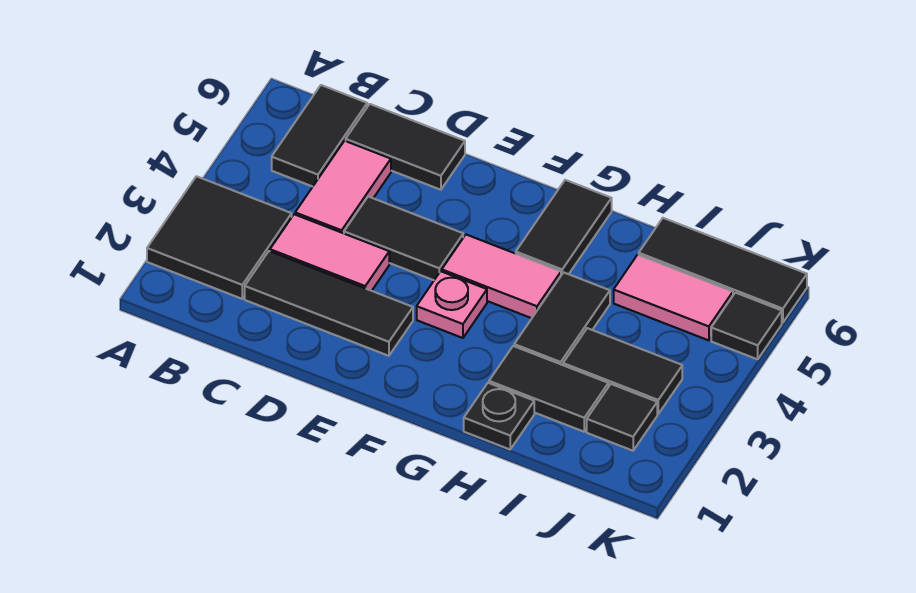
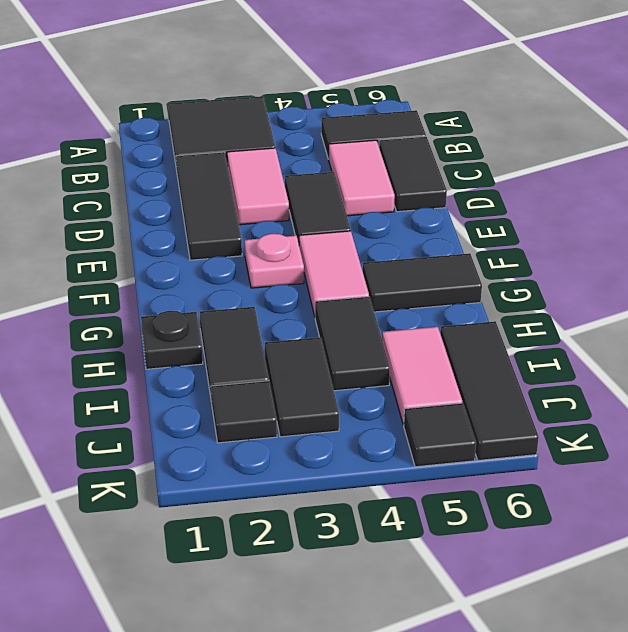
pink tile C4:C5 level 1 -> pink tile C5:D5 level 1
black tile H3:H4 level 1 -> black tile H4:I4 level 1

